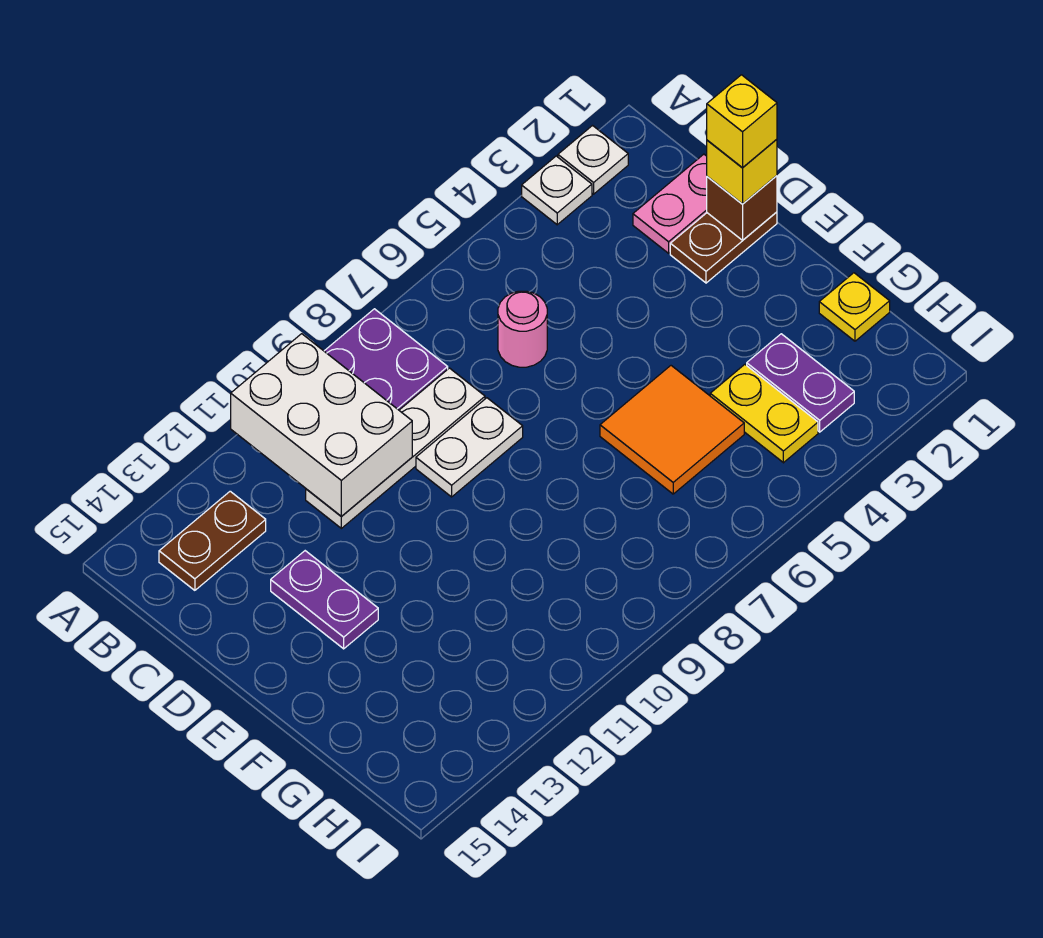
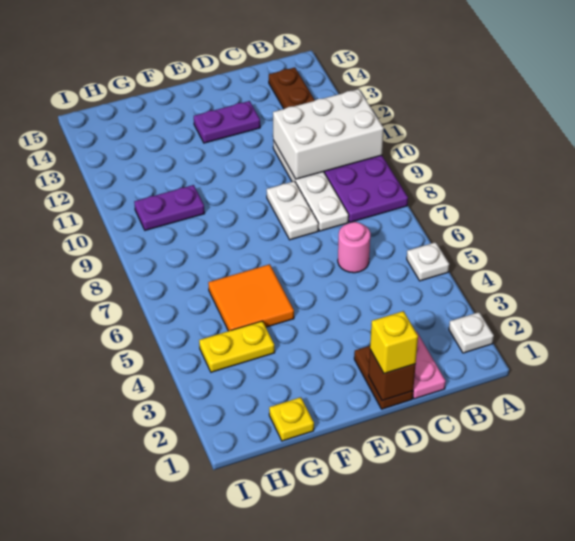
white plate A3 level 1 -> white plate A5 level 1
yellow brick D1 level 4 -> none
purple plate G3:H3 level 1 -> purple plate G10:H10 level 1

